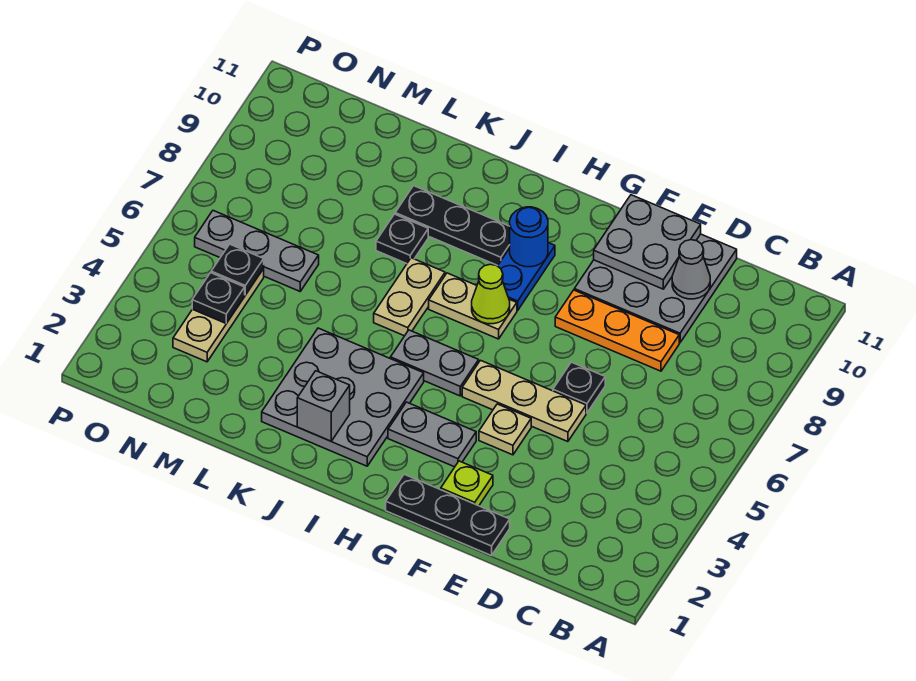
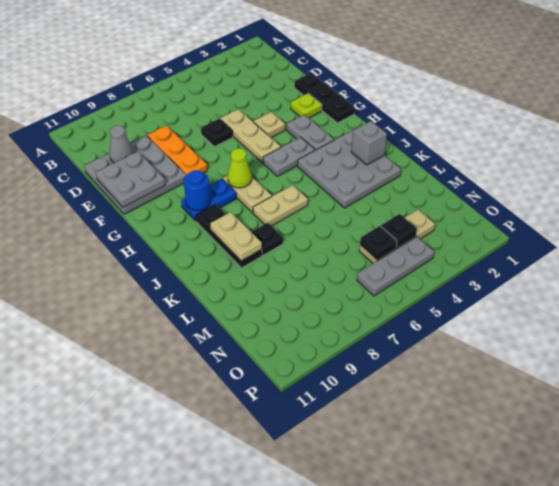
grey plate H5:I5 level 1 -> grey plate H4:H5 level 1
none -> tan plate J9:K9 level 2
grey plate M6:O6 level 1 -> grey plate O4:O6 level 1

